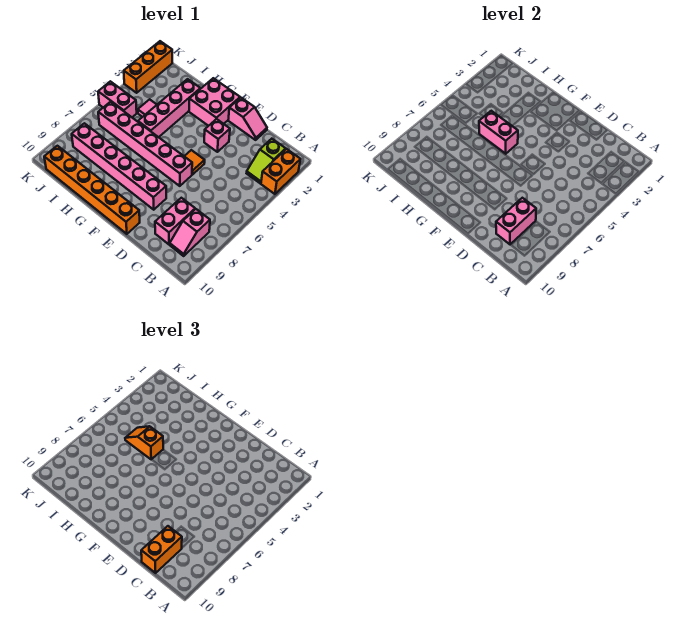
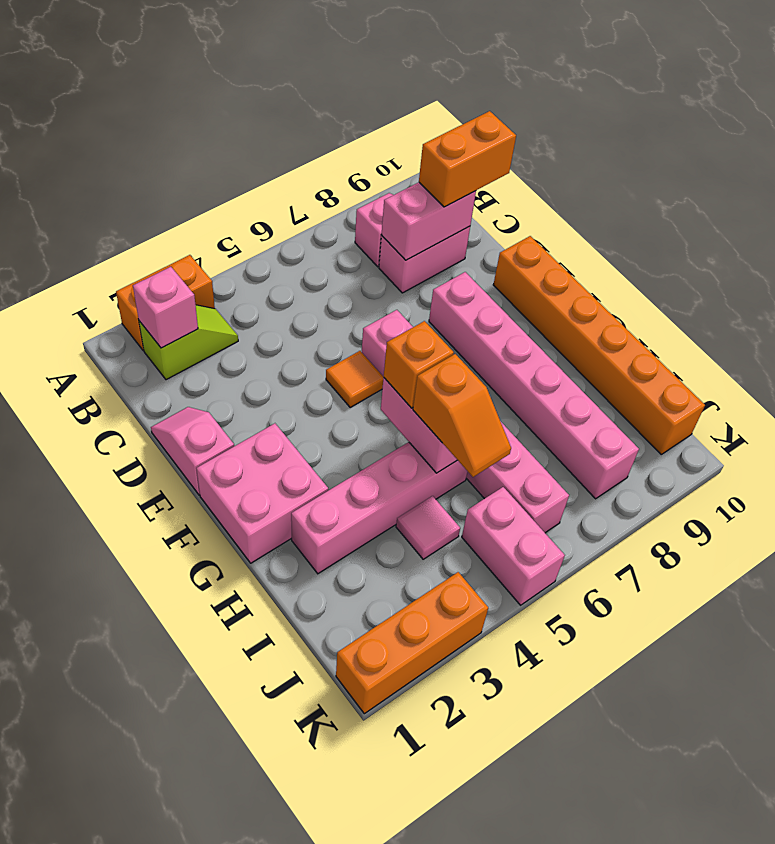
pink brick E3 level 1 -> pink brick B2 level 2
none -> orange brick G5 level 3

